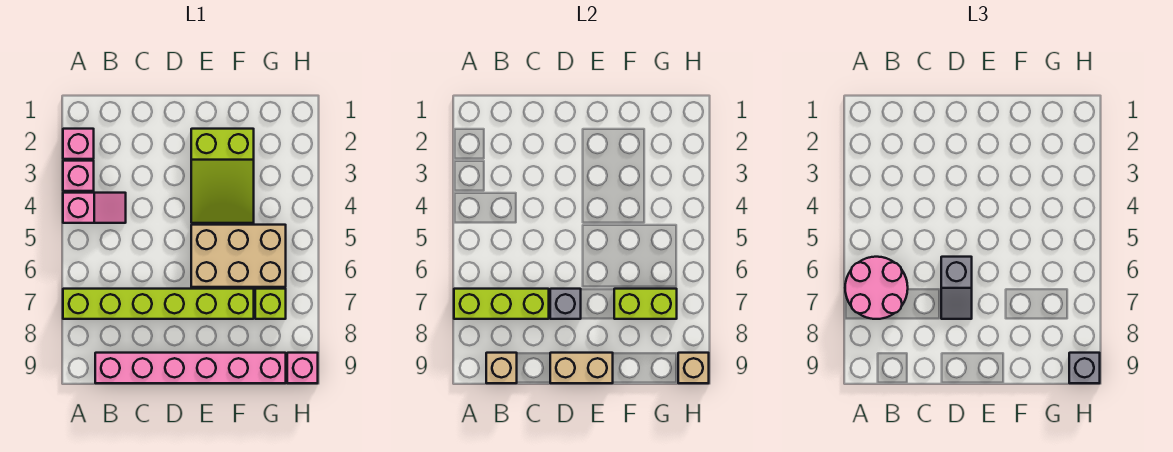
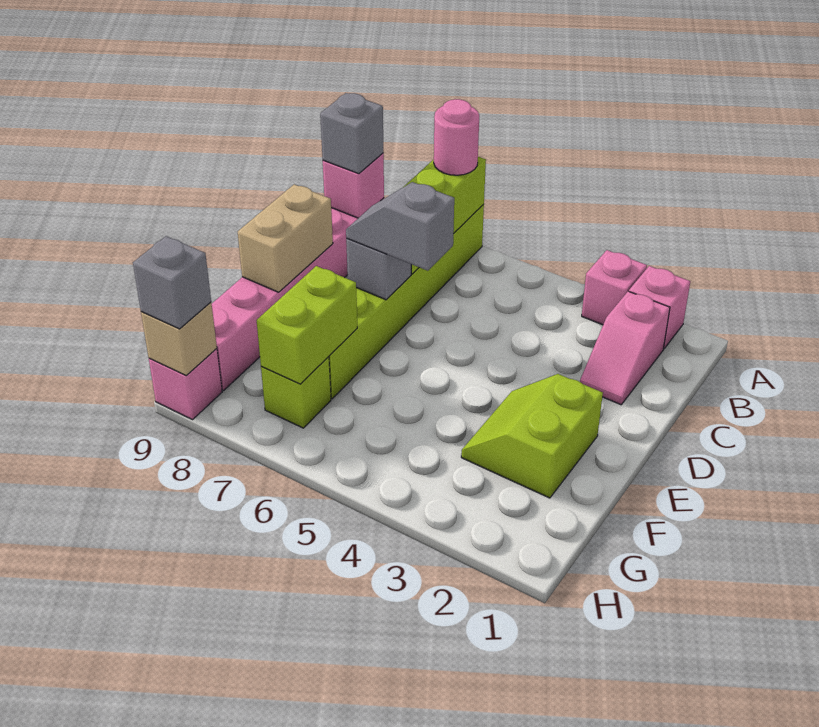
pink slope A4:B4 level 1 top A -> pink slope B2:C2 level 1 top B
pink round brick A6:B7 level 3 -> pink round brick A7 level 3
tan brick B9 level 2 -> pink brick B9 level 2
none -> grey brick B9 level 3
lime slope E2:F4 level 1 top 2 -> lime slope E2:F3 level 1 top 2
tan brick E5:G6 level 1 -> none

